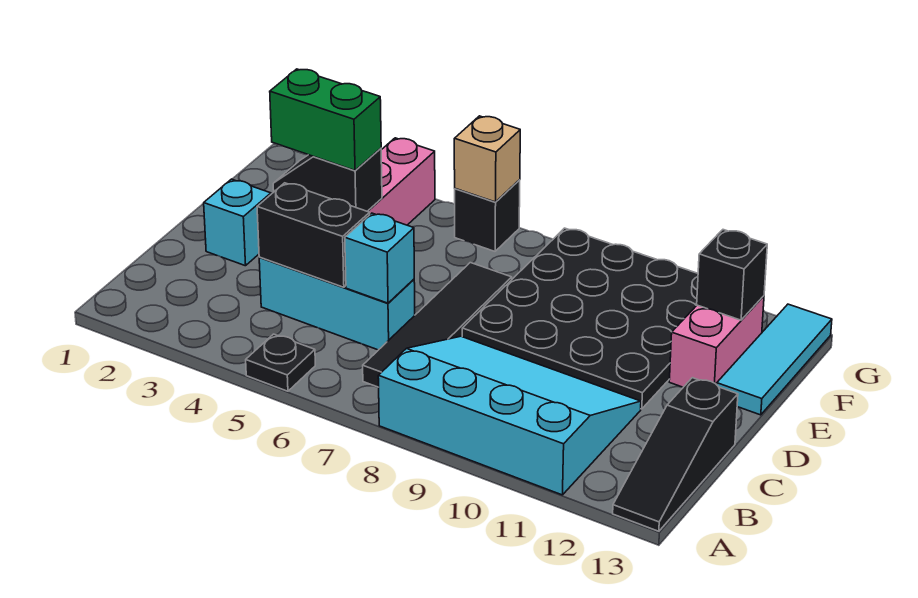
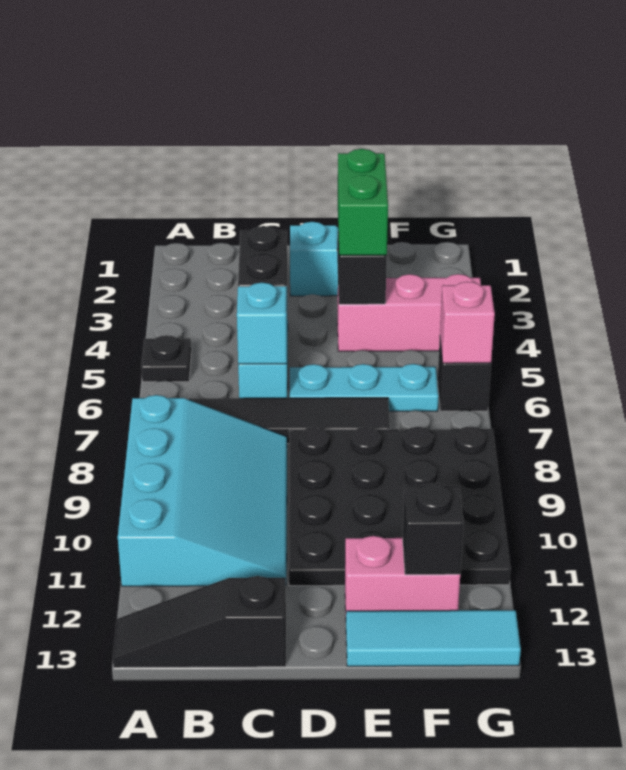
none -> cyan plate D6:F6 level 1
tan brick G6 level 2 -> pink brick G6 level 2

